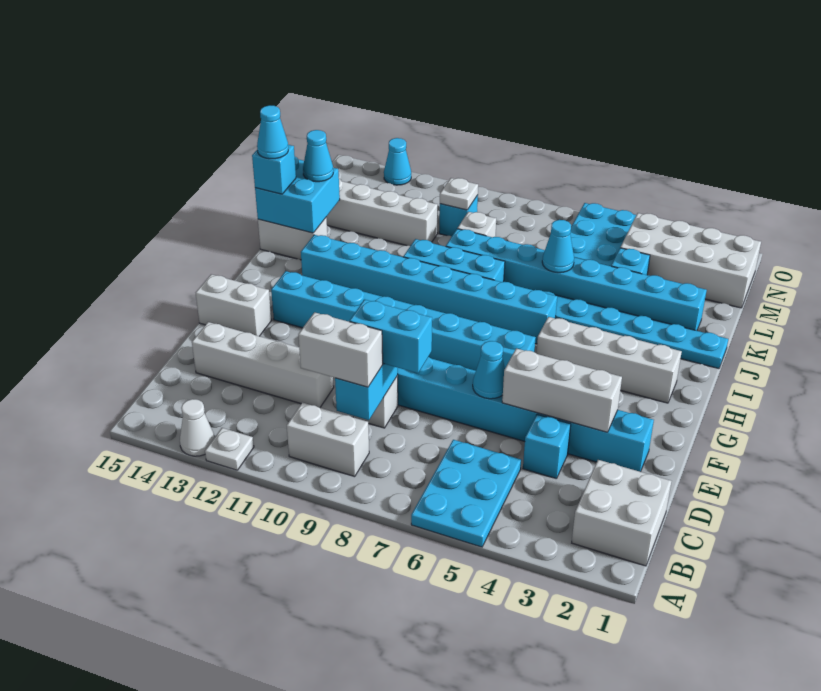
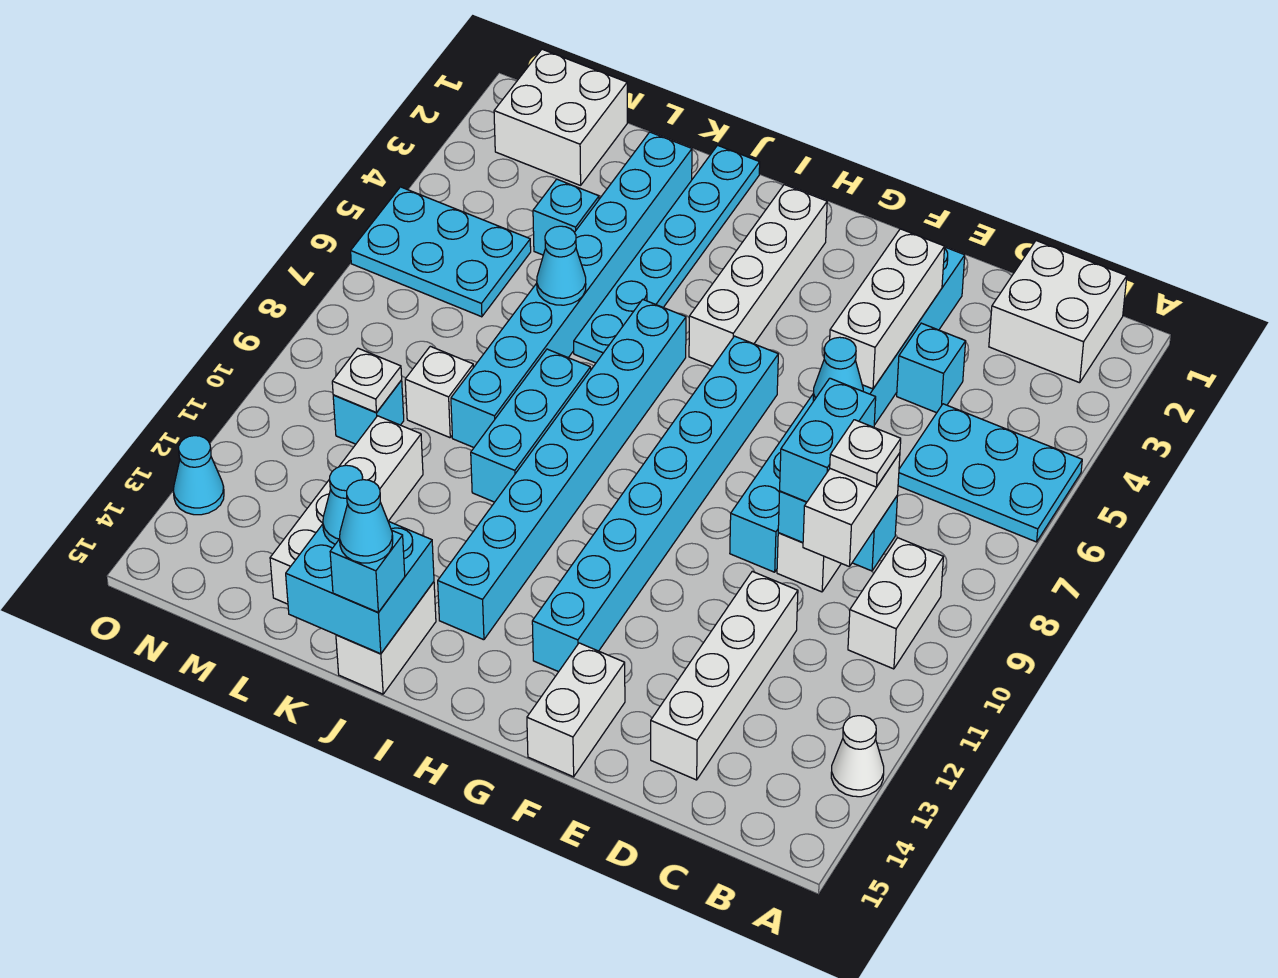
white plate A12 level 1 -> white plate C9 level 4
white brick M1:N4 level 1 -> white brick M1:N2 level 1

